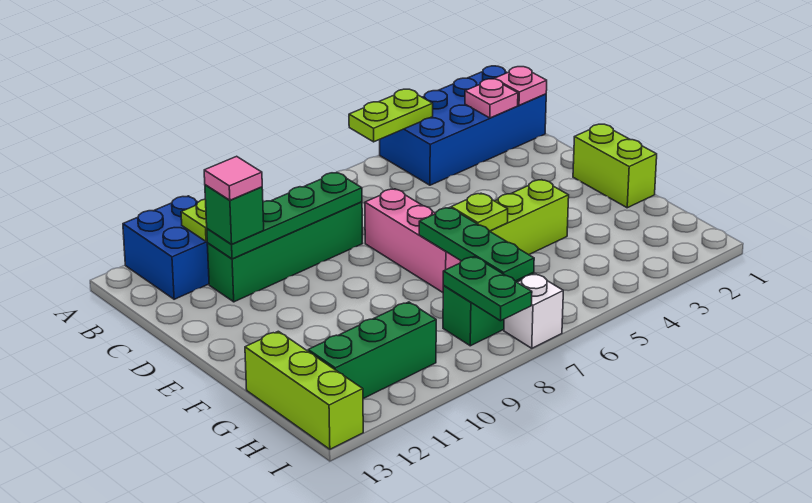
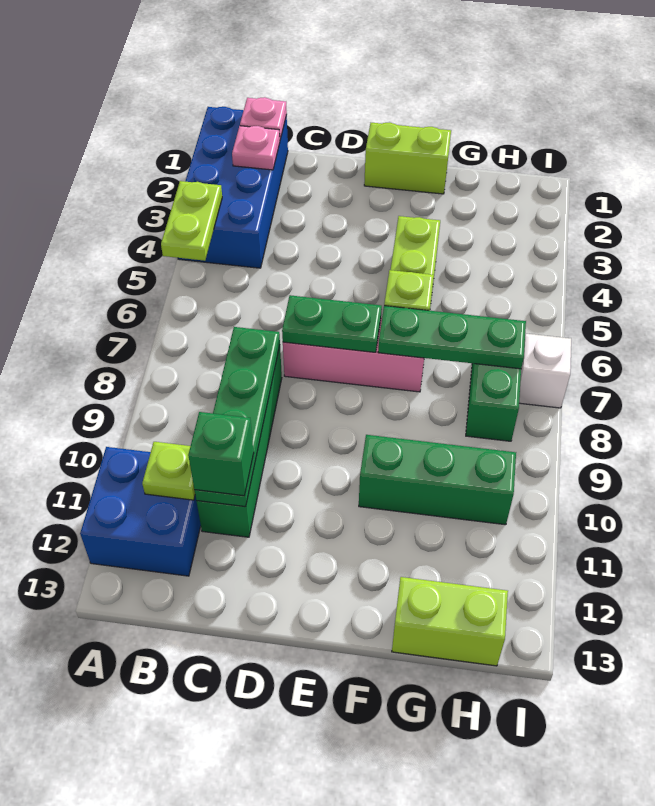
pink tile C11 level 4 -> none
lime brick G13:I13 level 1 -> lime brick G13:H13 level 1
green plate H8:I8 level 2 -> green plate D7:E7 level 2
green brick H10:H12 level 1 -> green brick F10:H10 level 1

